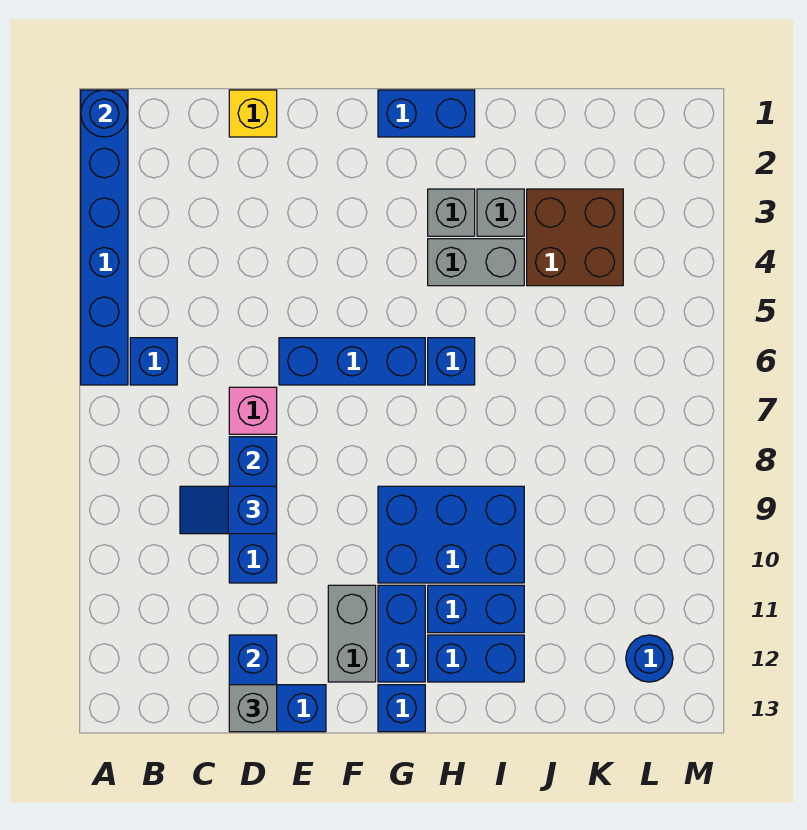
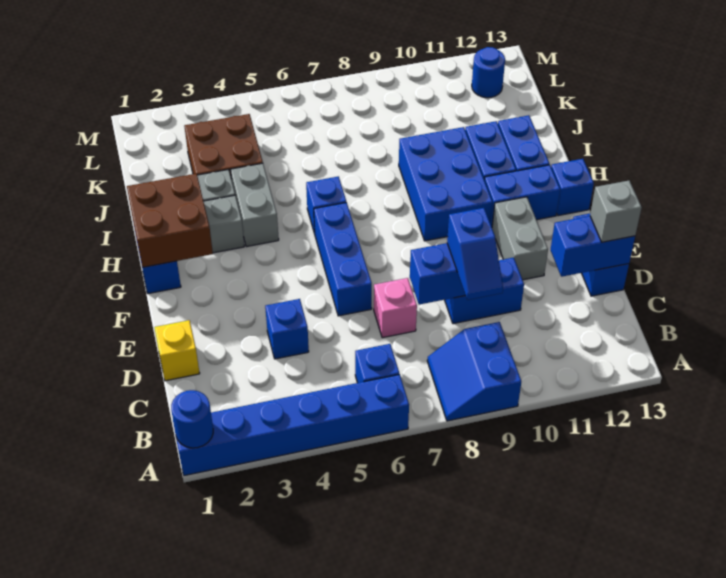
none -> blue slope A8:B9 level 1 top 9
none -> blue brick D4 level 1
grey brick F11:F12 level 1 -> grey brick E11:F11 level 1
none -> brown brick G1:H2 level 2

